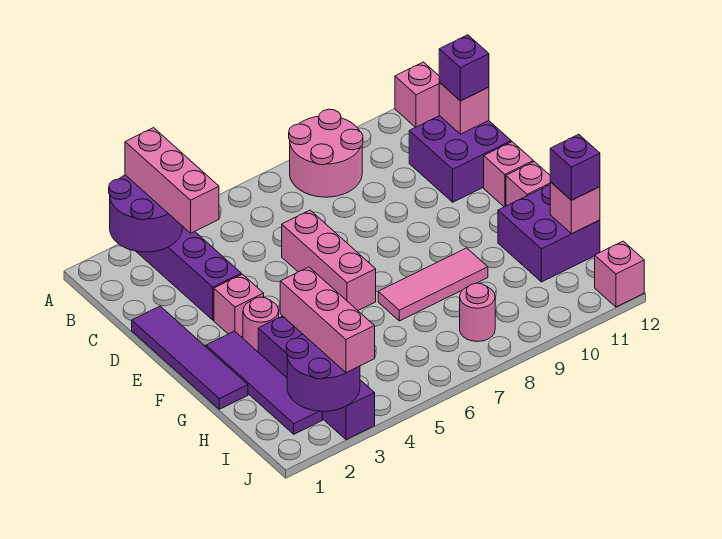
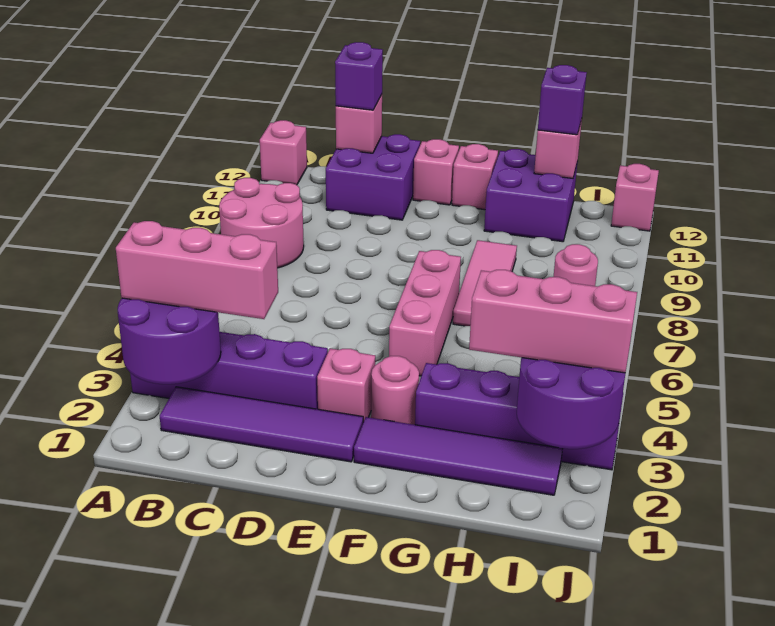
purple tile D1:G1 level 1 -> purple tile B2:E2 level 1
pink brick D6:F6 level 1 -> pink brick F5:F7 level 1

